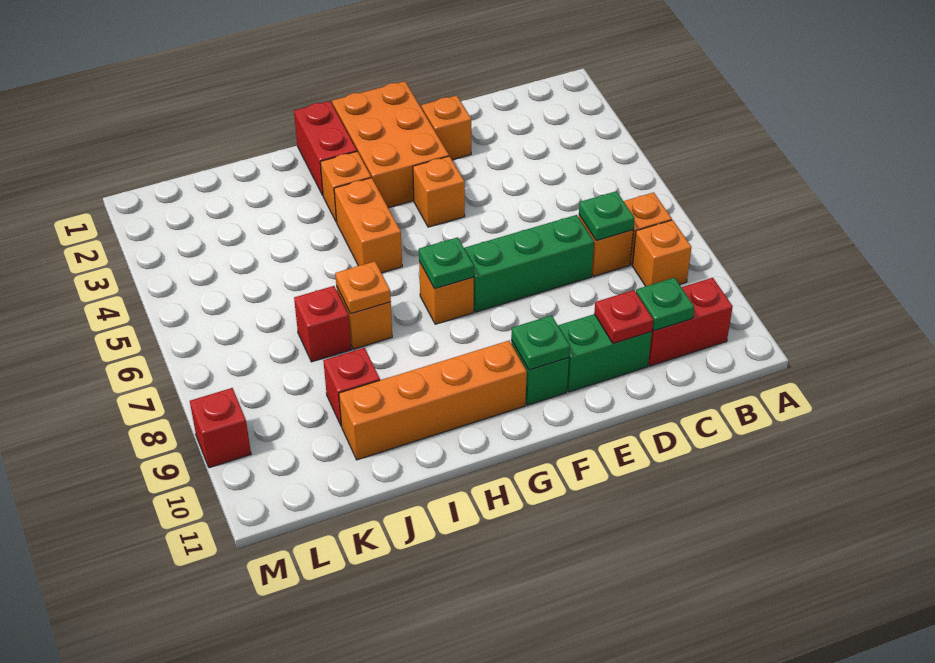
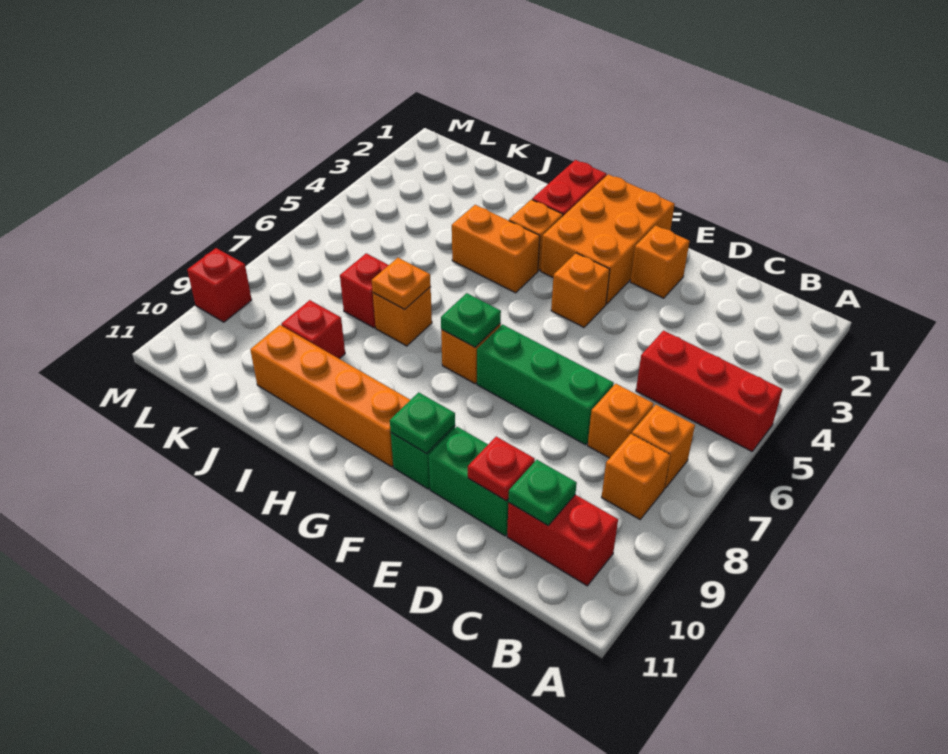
none -> red brick A5:C5 level 1
green plate C7 level 2 -> none
orange brick H4:H5 level 1 -> orange brick H4:I4 level 1

